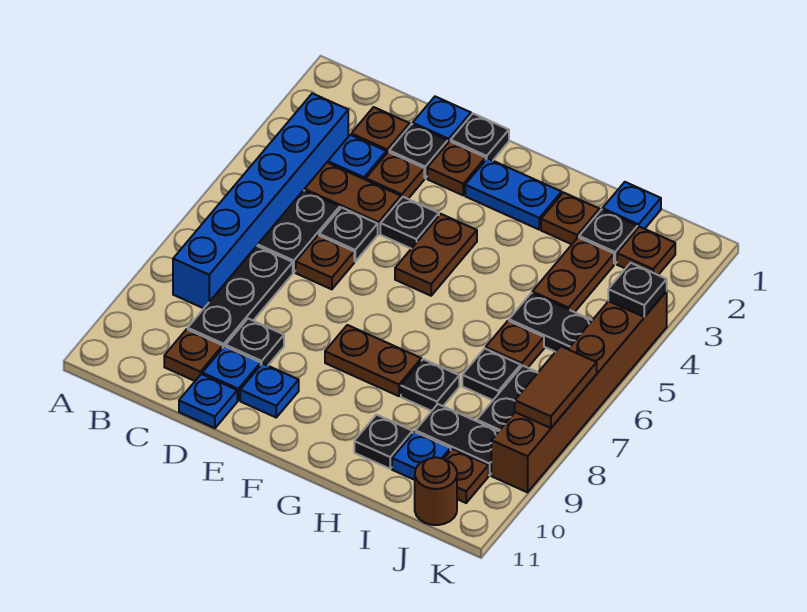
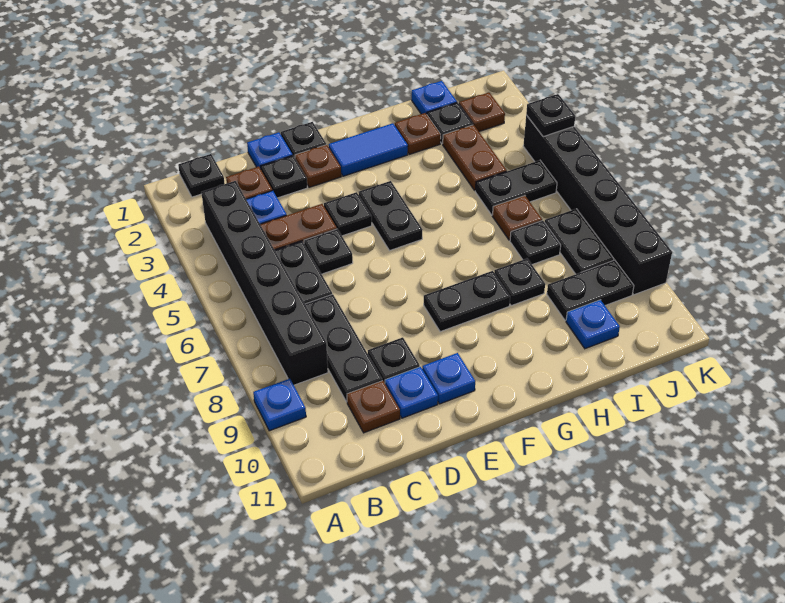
blue brick B3:B8 level 1 -> black brick B3:B8 level 1
brown plate D3 level 1 -> none
brown plate D6 level 1 -> none
blue plate D11 level 1 -> blue plate A9 level 1
blue plate F2:G2 level 1 -> blue tile F2:G2 level 1
brown plate F4:F5 level 1 -> black plate F4:F5 level 1
brown plate F8:G8 level 1 -> black plate F8:G8 level 1
black plate H10 level 1 -> black plate B1 level 1
brown plate J10 level 1 -> none
brown round brick J11 level 1 -> none
brown brick K4:K9 level 1 -> black brick K4:K9 level 1
brown tile K7:K8 level 2 -> none

